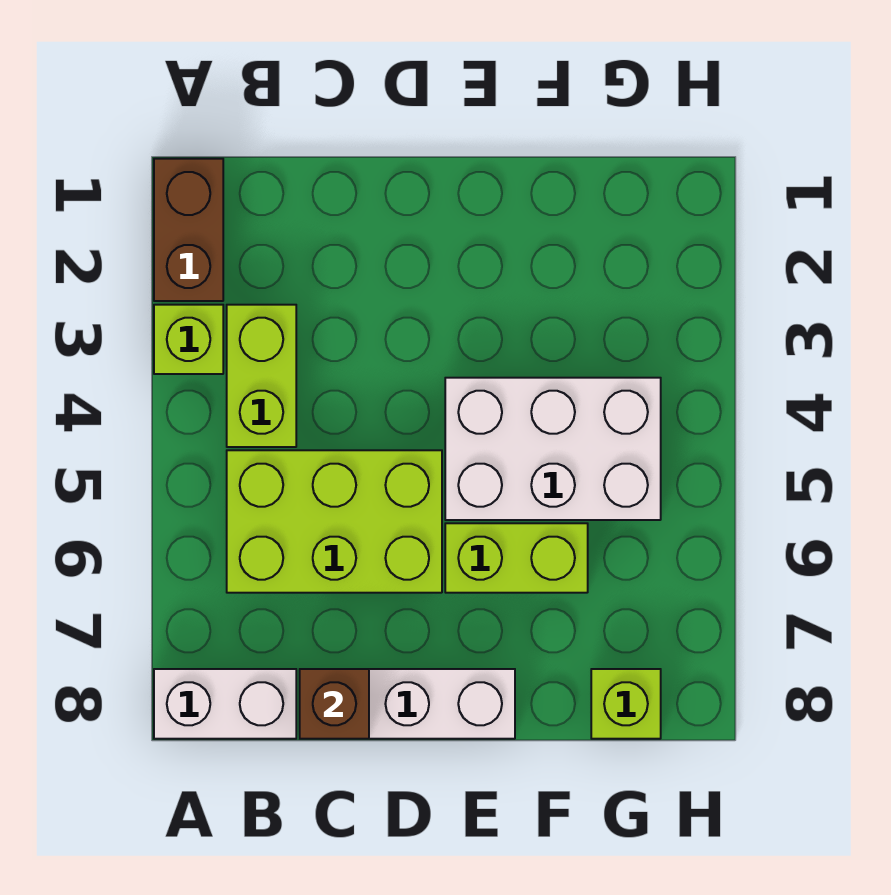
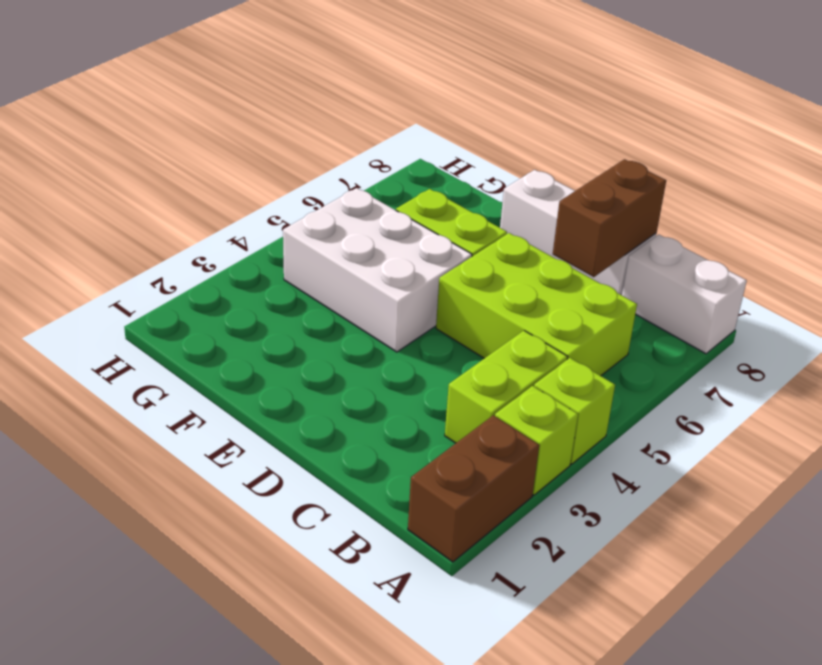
brown brick C8 level 2 -> brown brick C7:C8 level 2
lime brick G8 level 1 -> lime brick A4 level 1

